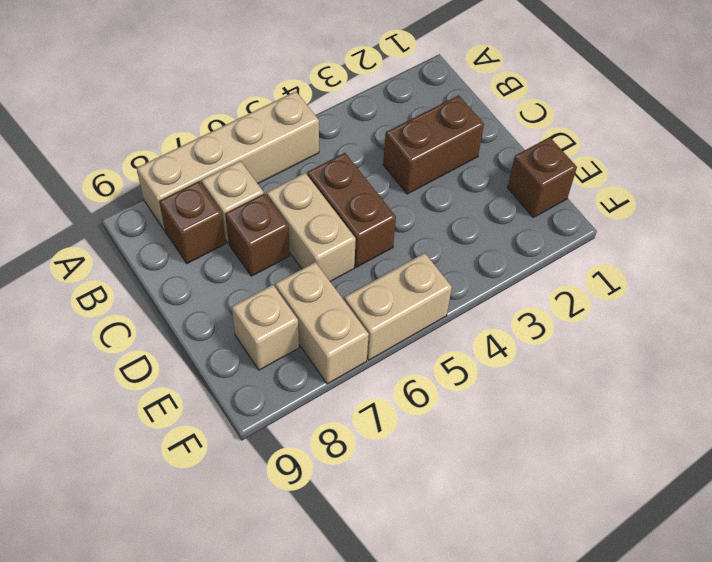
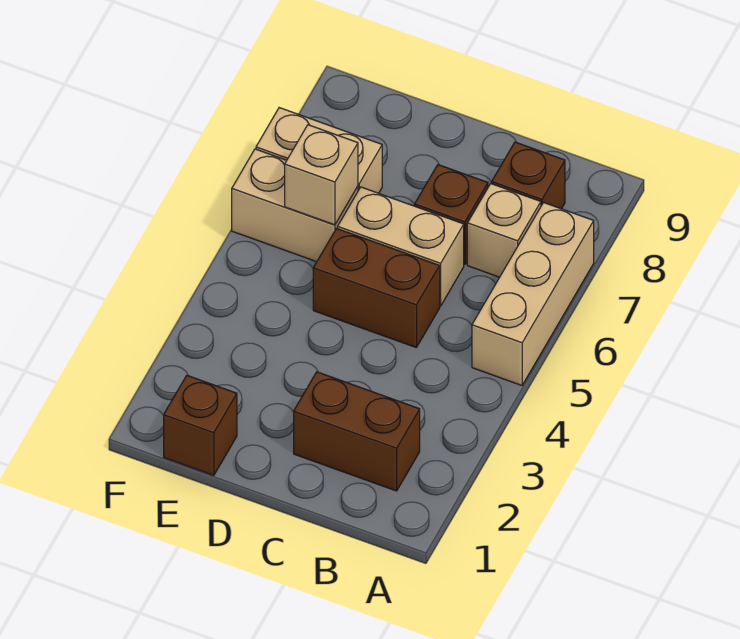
tan brick A5:A8 level 1 -> tan brick A5:A7 level 1
brown brick C2:C3 level 1 -> brown brick B2:C2 level 1
tan brick E8 level 1 -> tan brick E6 level 2
tan brick F5:F6 level 1 -> tan brick E6:F6 level 1

